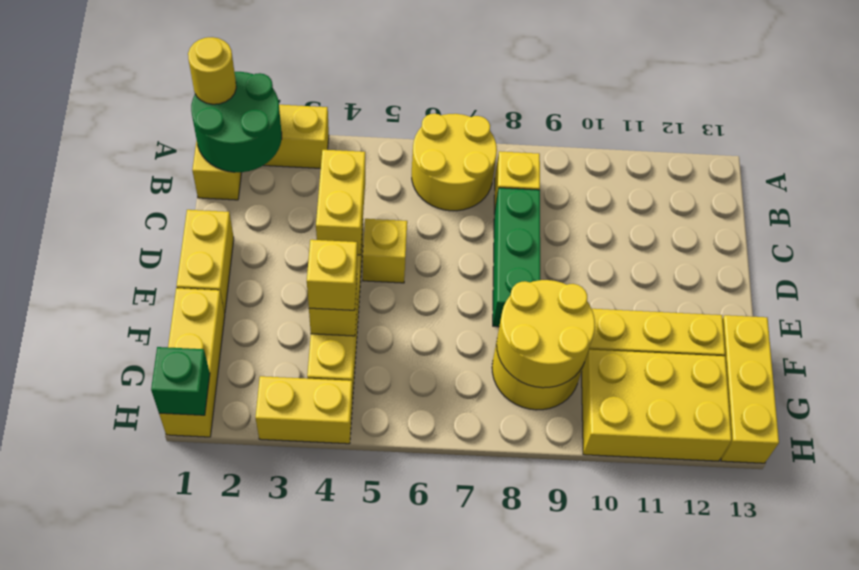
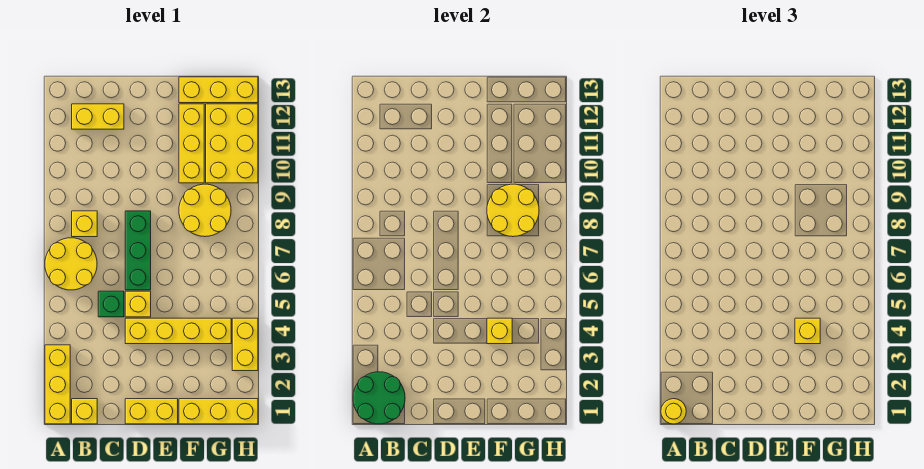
yellow brick C4:D4 level 2 -> yellow brick B12:C12 level 1
green brick C8:E8 level 1 -> green brick D6:D8 level 1
green brick H1 level 2 -> green brick C5 level 1

